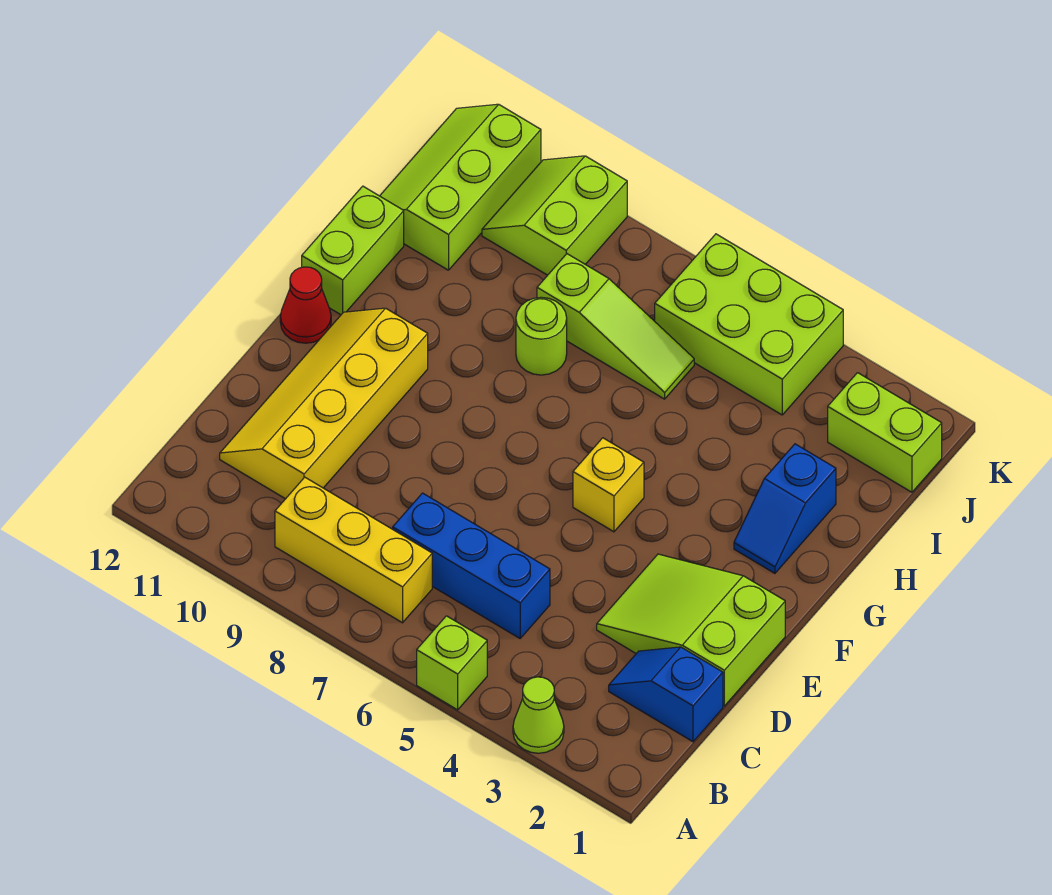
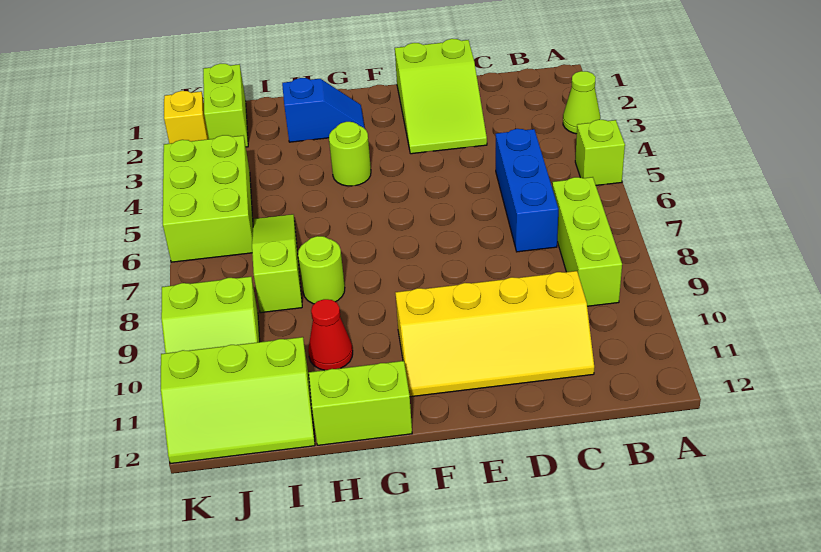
yellow brick B7:B9 level 1 -> lime brick B7:B9 level 1
blue slope C1:C2 level 1 top 1 -> none
yellow brick F5 level 1 -> yellow brick K2 level 1
red cone F12 level 1 -> red cone H10 level 1
none -> lime round brick G4 level 1

